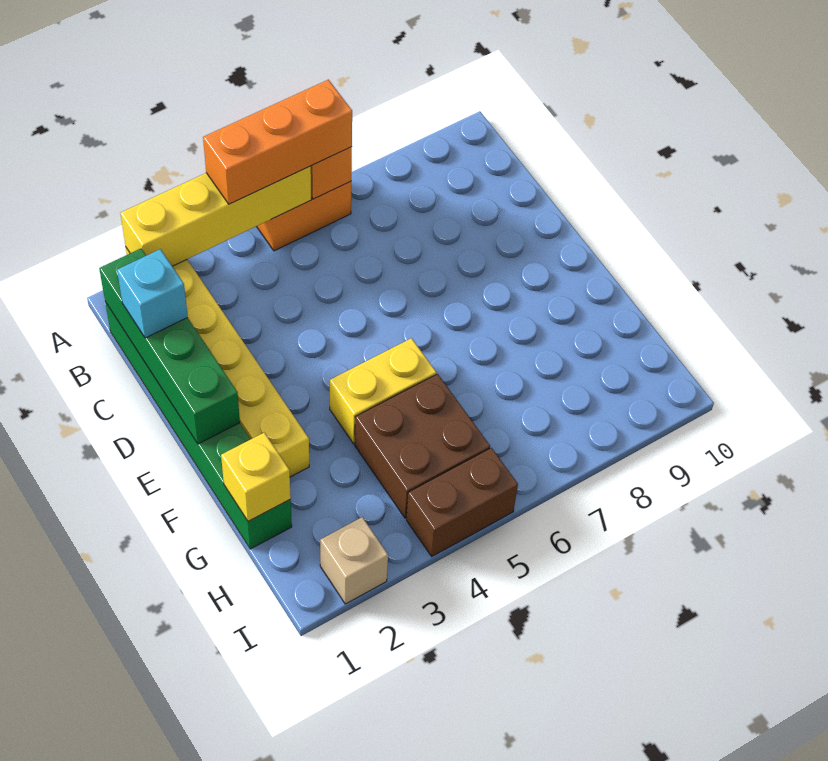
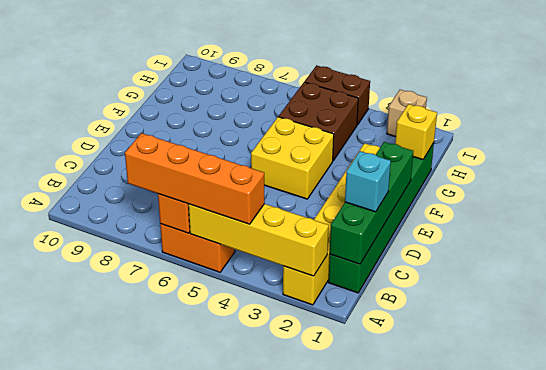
orange brick A4:A6 level 3 -> orange brick A4:A7 level 3
yellow brick F4:F5 level 1 -> yellow brick E4:F5 level 1

